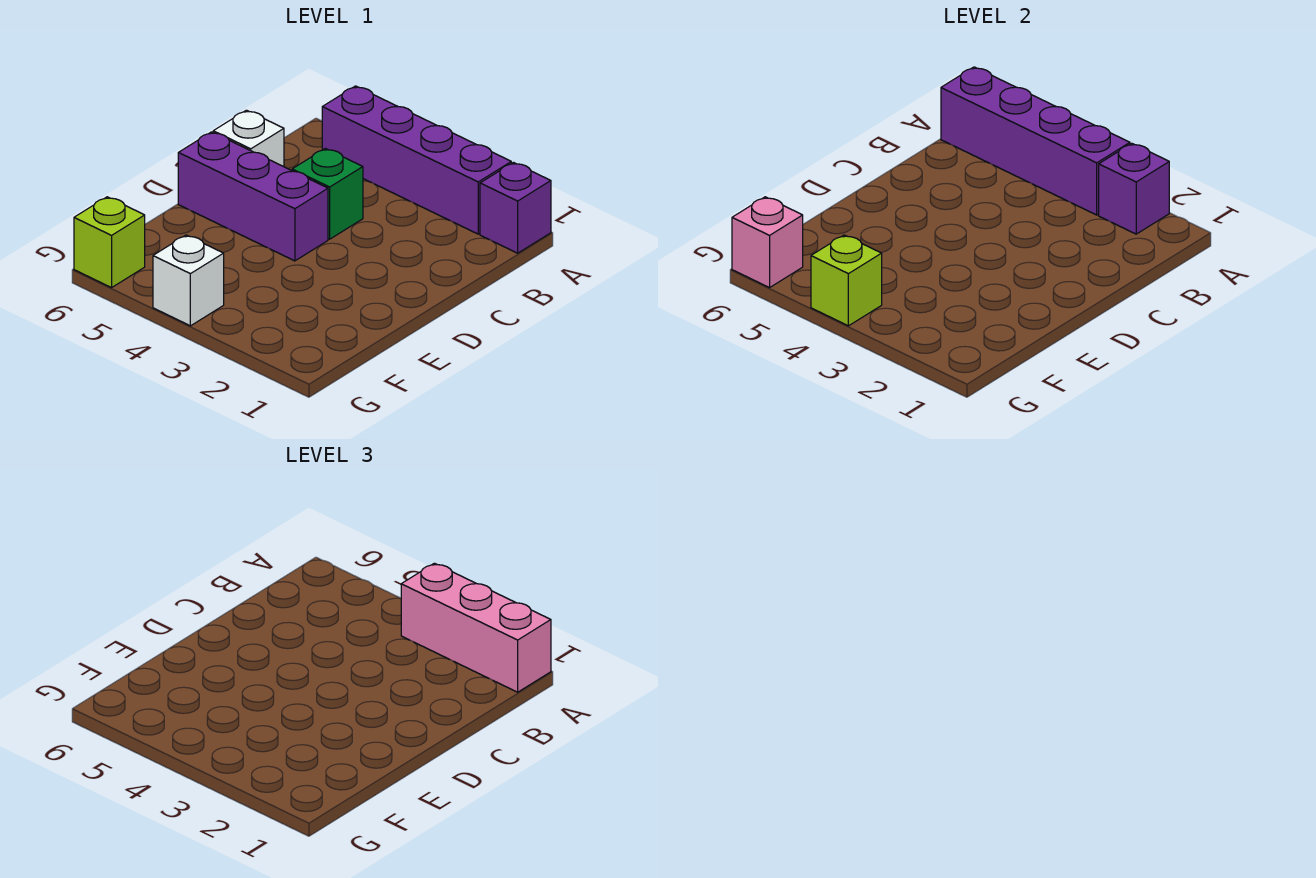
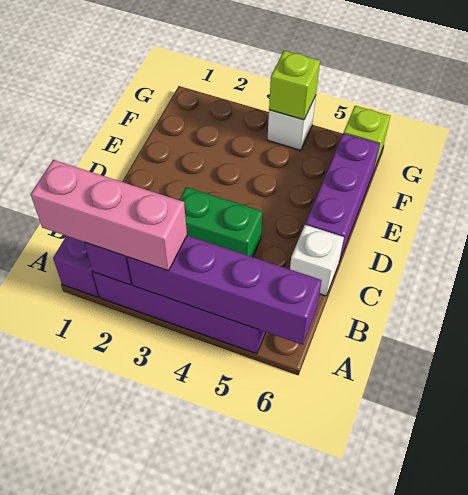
green brick C4 level 1 -> green brick C3:C4 level 1
purple brick D4:D6 level 1 -> purple brick D6:F6 level 1
pink brick G6 level 2 -> none

